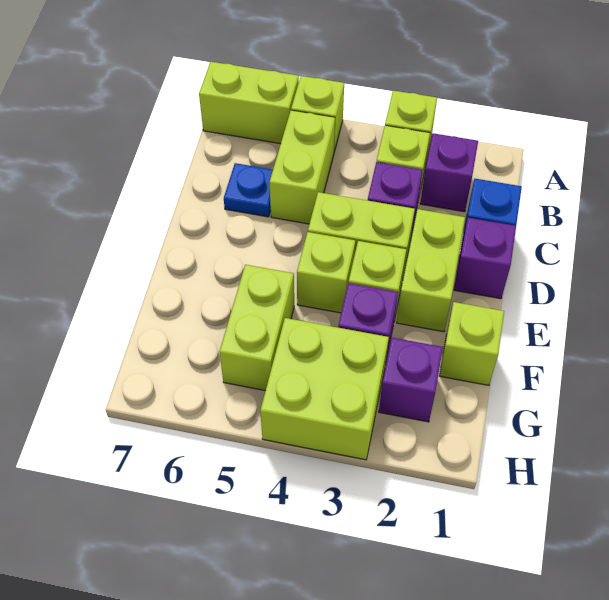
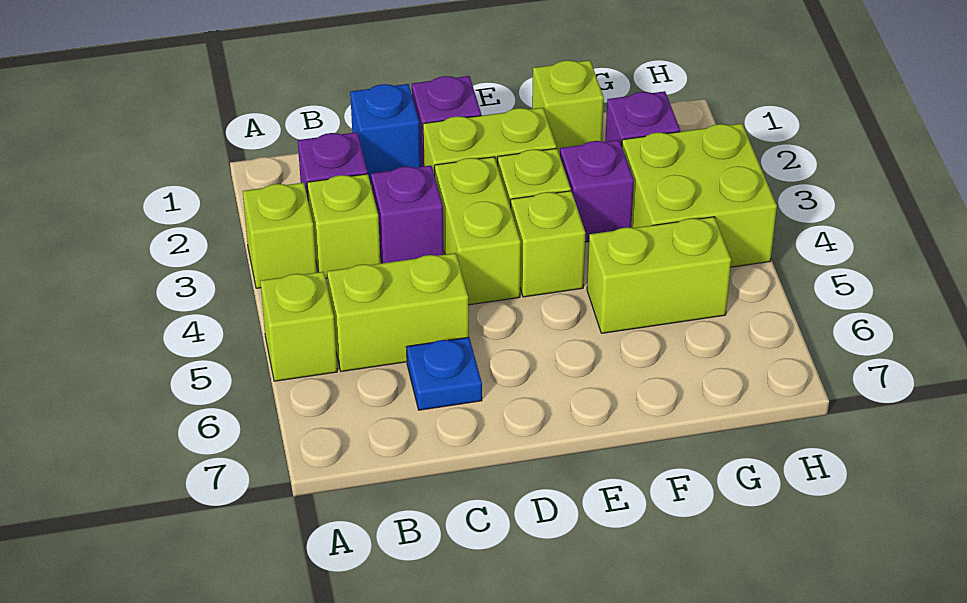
lime brick A6:A7 level 1 -> none

